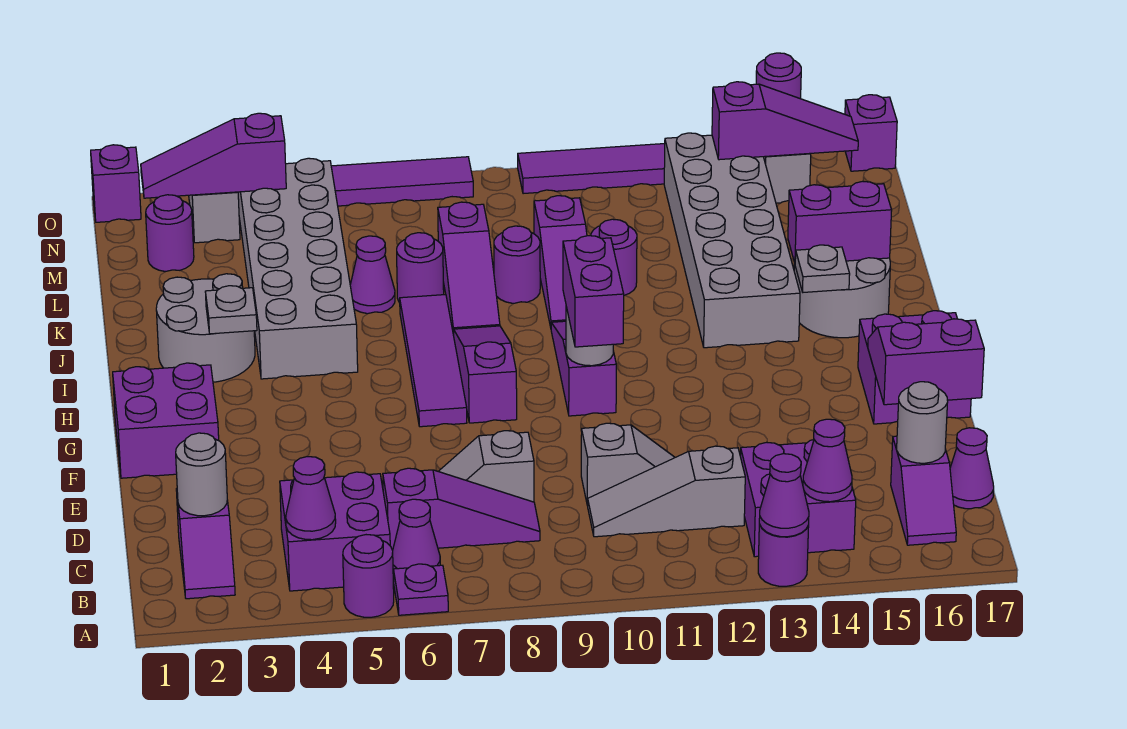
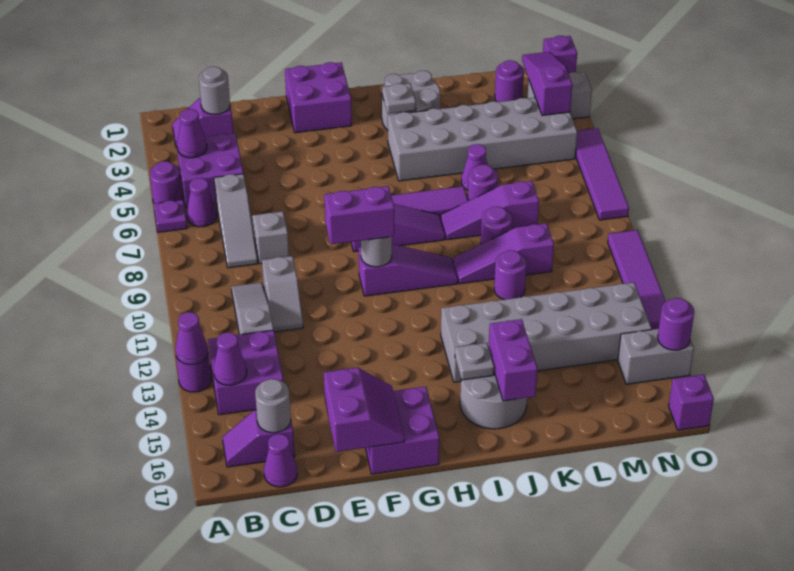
purple slope C6:C8 level 1 top 6 -> grey slope C6:C8 level 1 top 6
purple slope N14:N16 level 2 top 14 -> none

